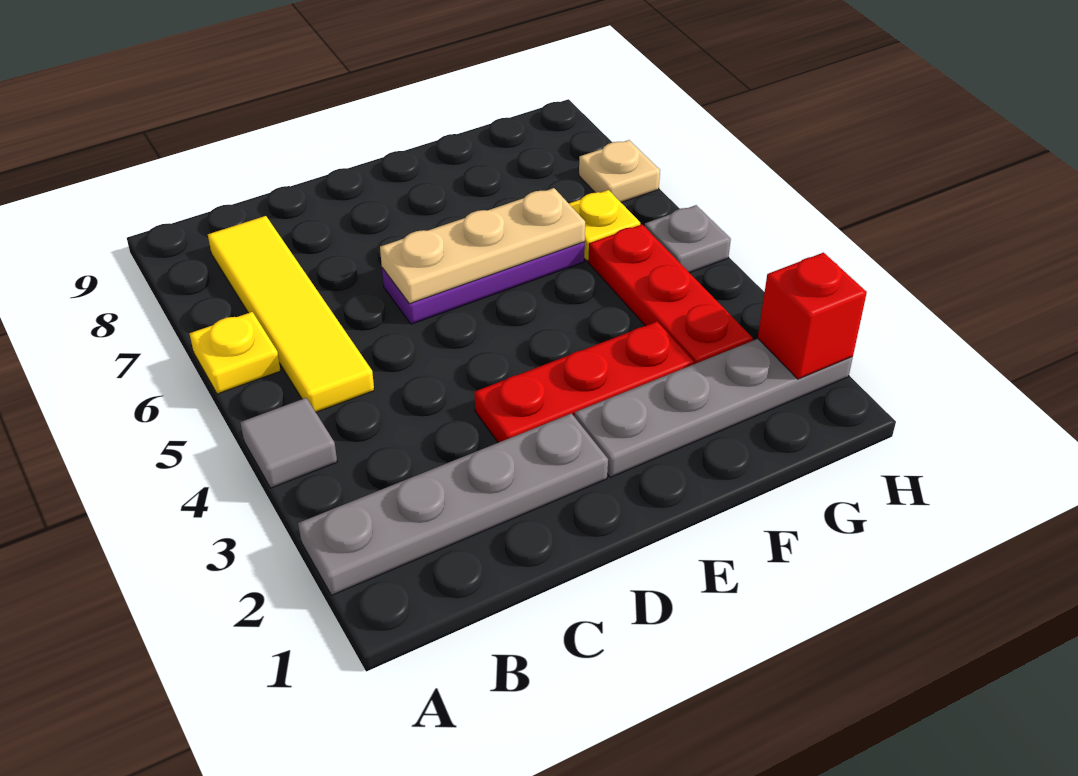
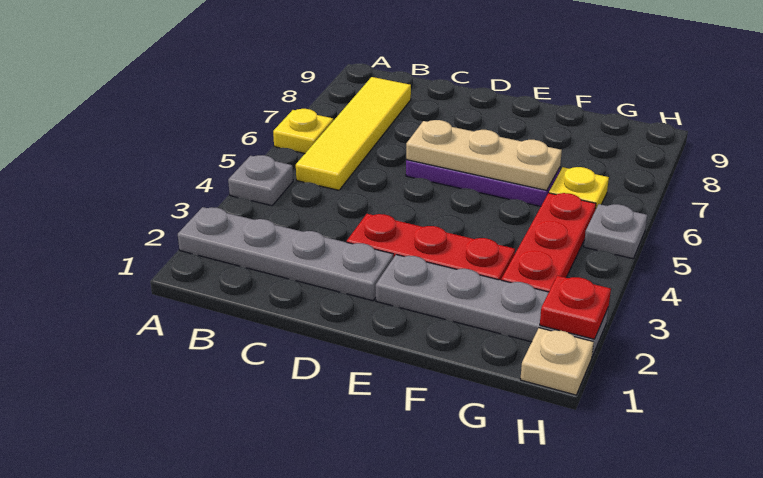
grey tile A4 level 1 -> grey plate A4 level 1
red brick H2 level 2 -> red plate H2 level 2
tan plate H7 level 1 -> tan plate H1 level 1

